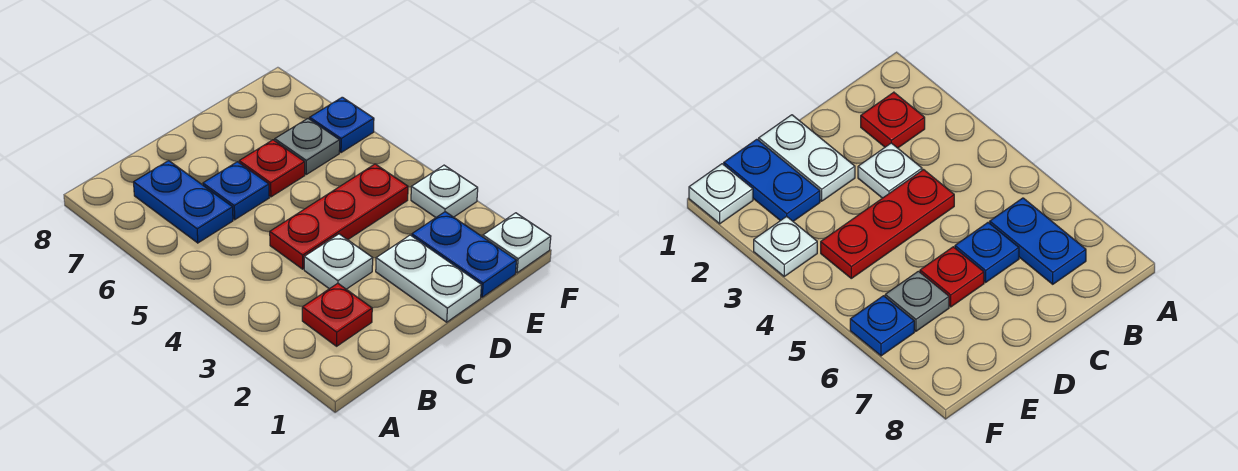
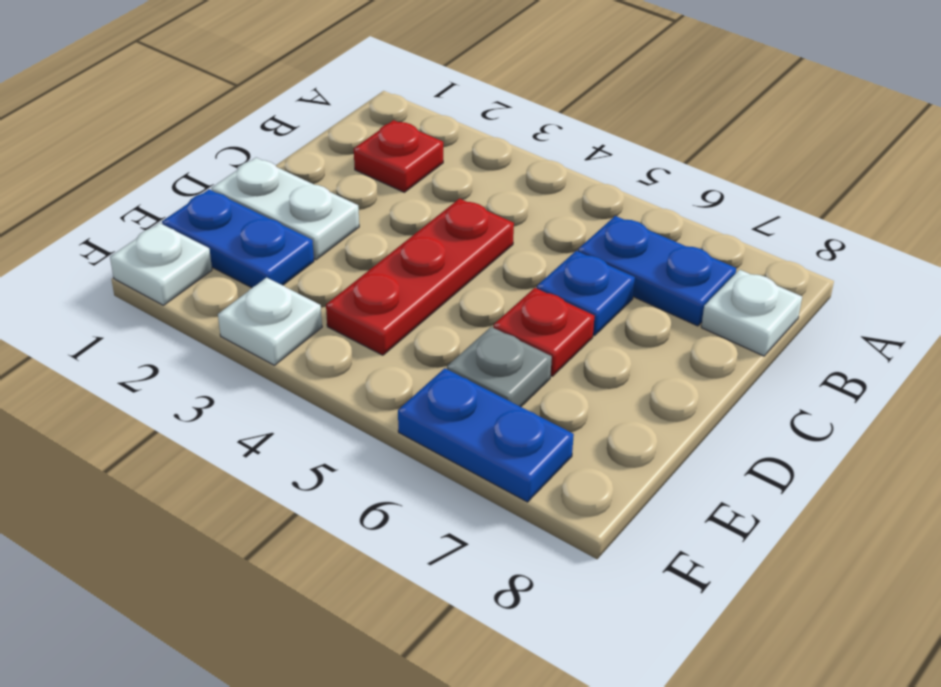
white plate C3 level 1 -> white plate B8 level 1
blue plate F6 level 1 -> blue plate F6:F7 level 1

